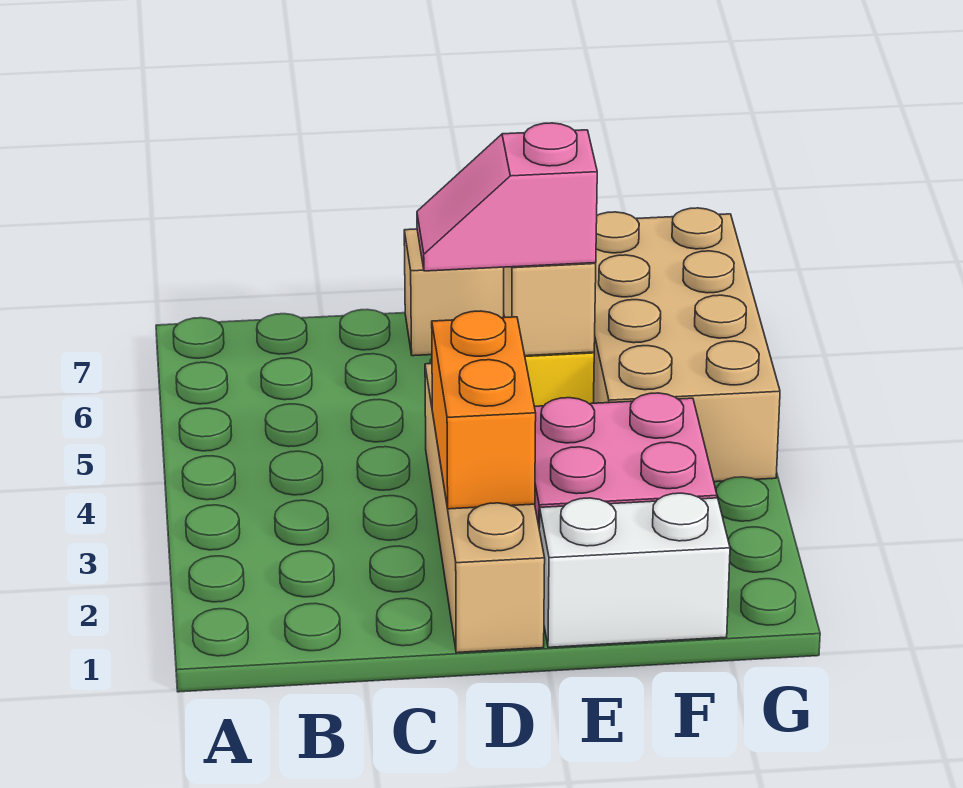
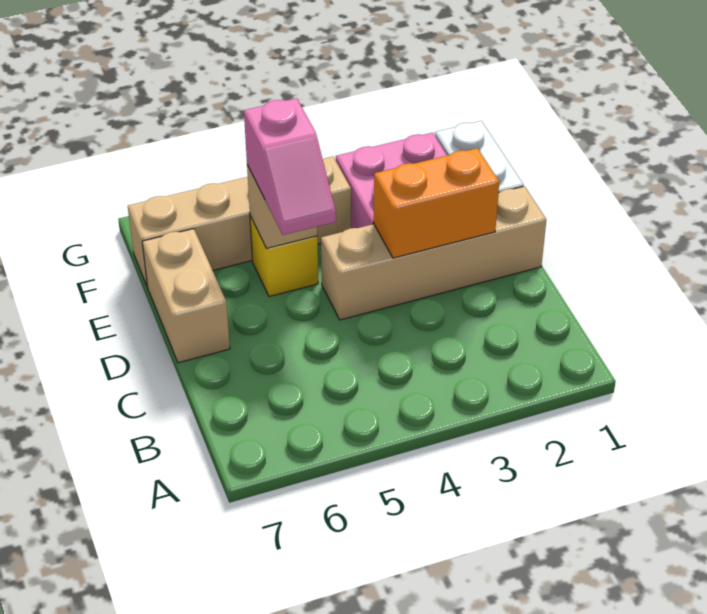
tan brick F4:G7 level 1 -> tan brick F4:F7 level 1

